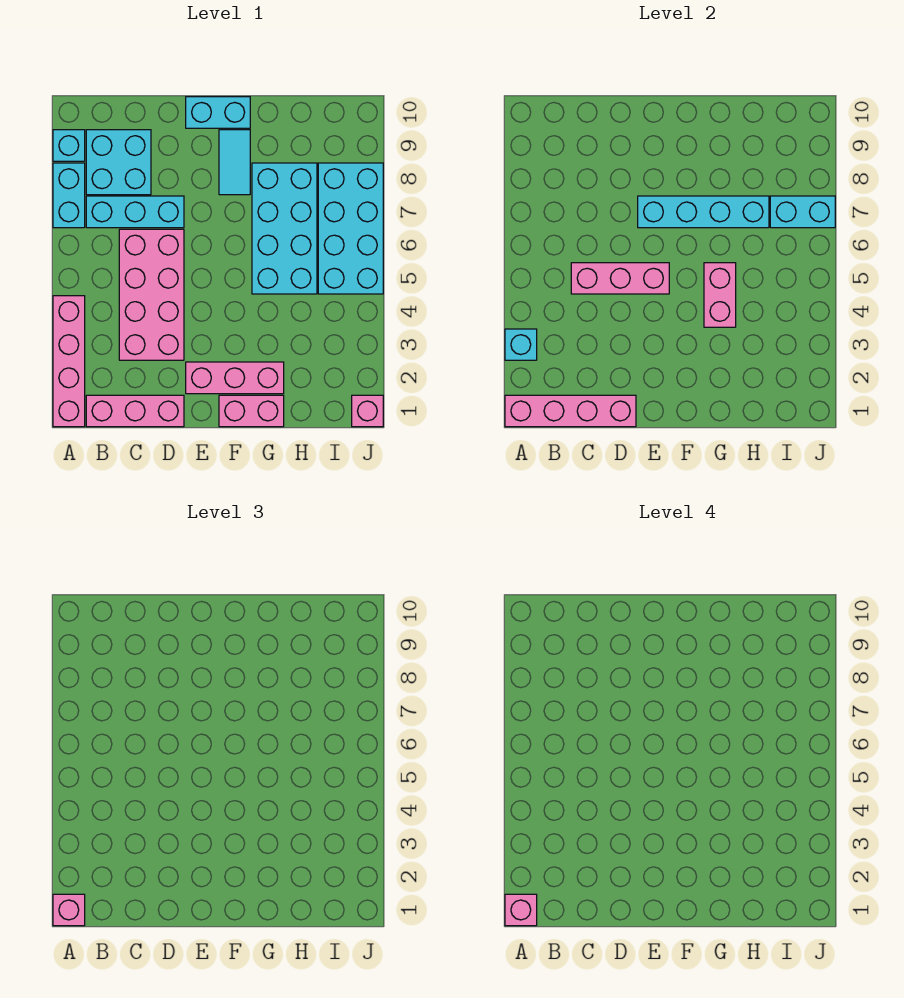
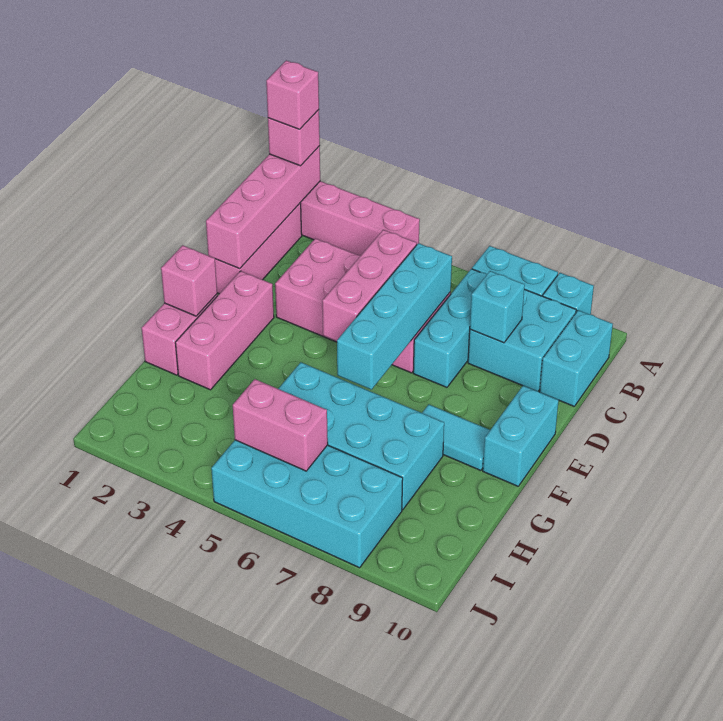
cyan brick A3 level 2 -> cyan brick C8 level 2
cyan brick E7:H7 level 2 -> cyan brick C6:F6 level 2
pink brick G4:G5 level 2 -> pink brick I5:I6 level 2
cyan brick I7:J7 level 2 -> cyan brick B10:C10 level 1
pink brick J1 level 1 -> pink brick F1 level 2

